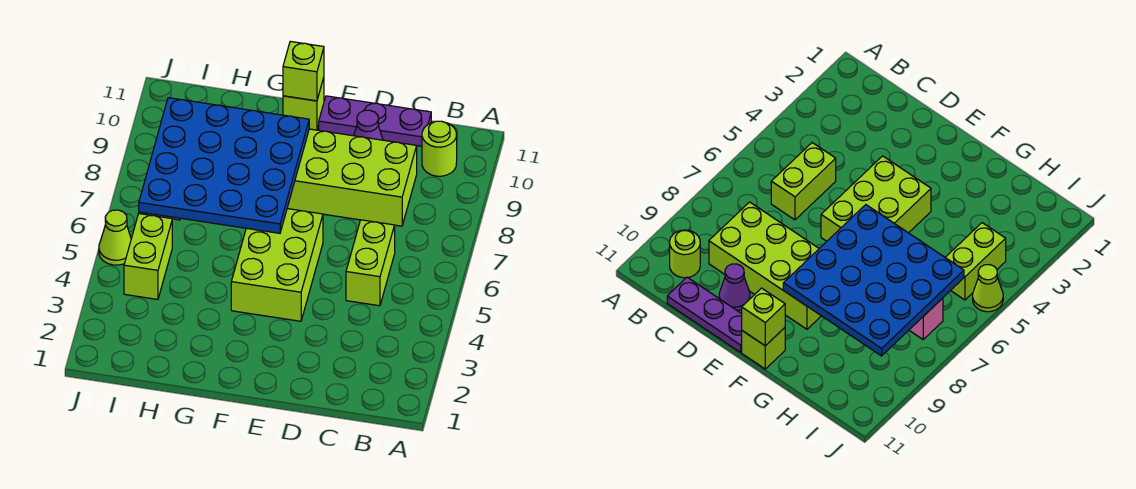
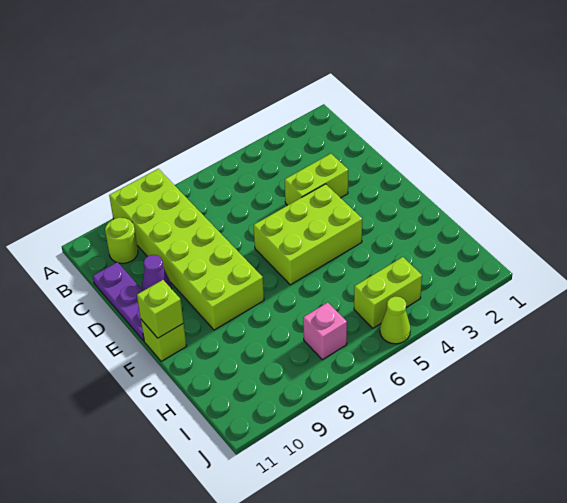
lime brick C5:C6 level 1 -> lime brick D3:D4 level 1
lime brick C8:F9 level 1 -> lime brick A8:F9 level 1
blue plate F6:I9 level 2 -> none

